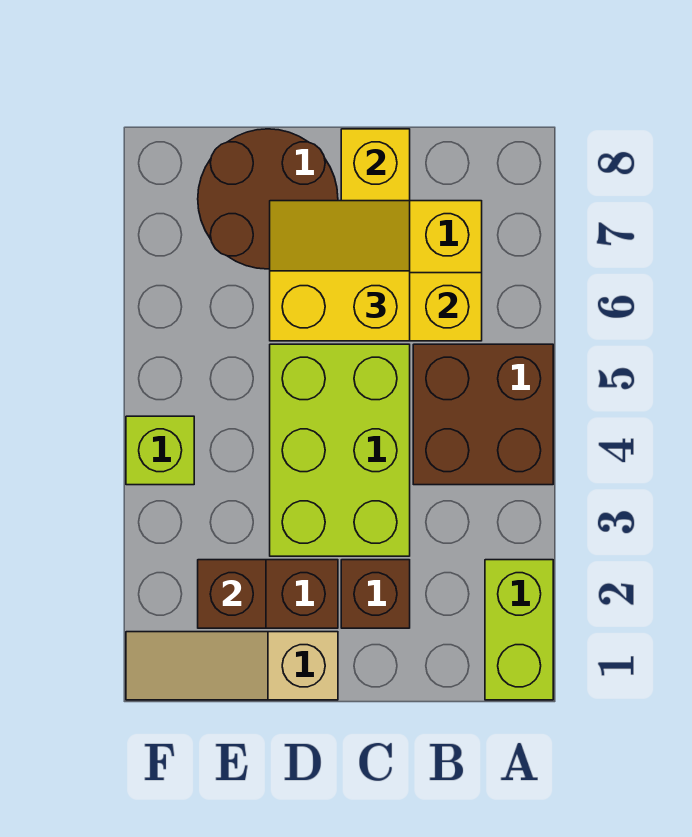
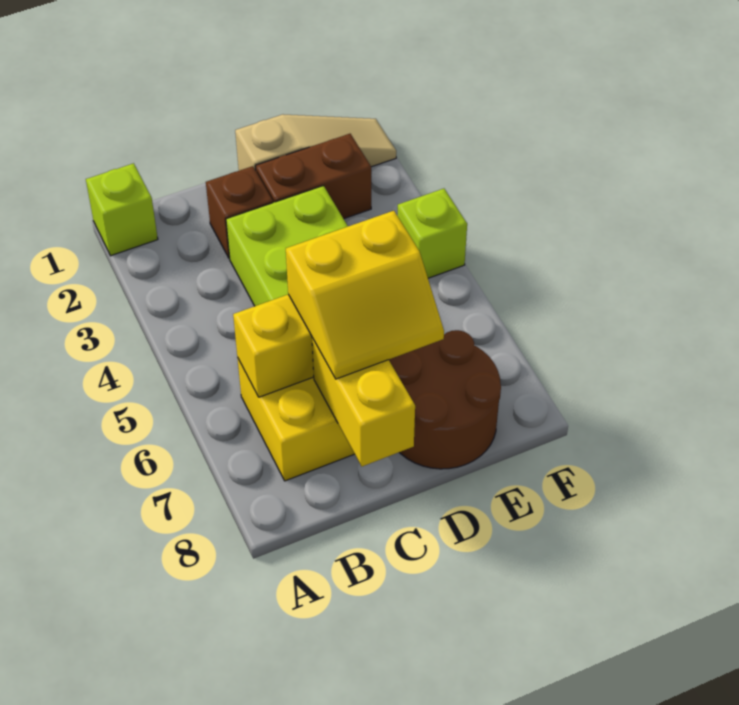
lime brick A1:A2 level 1 -> lime brick A1 level 1
brown brick A4:B5 level 1 -> none
brown brick E2 level 2 -> none

